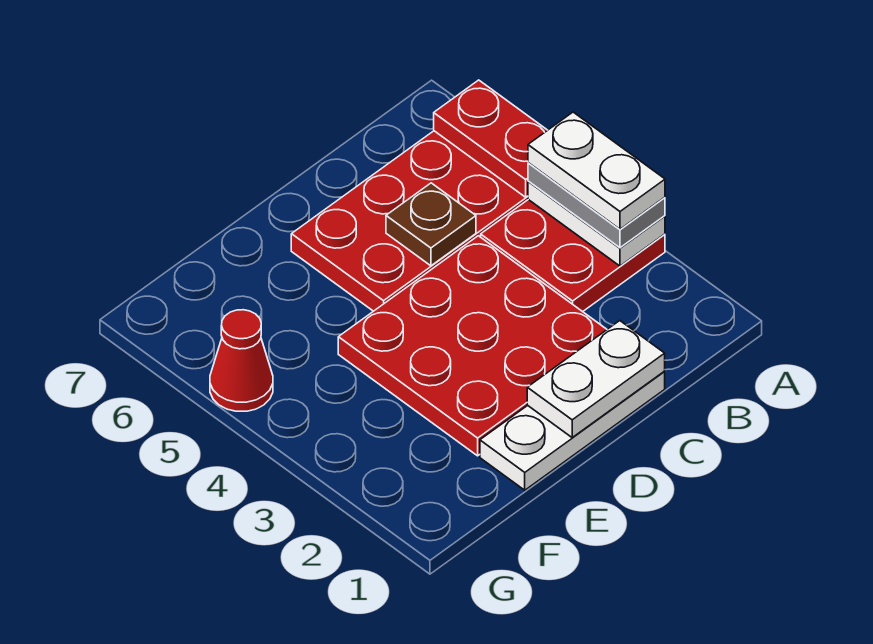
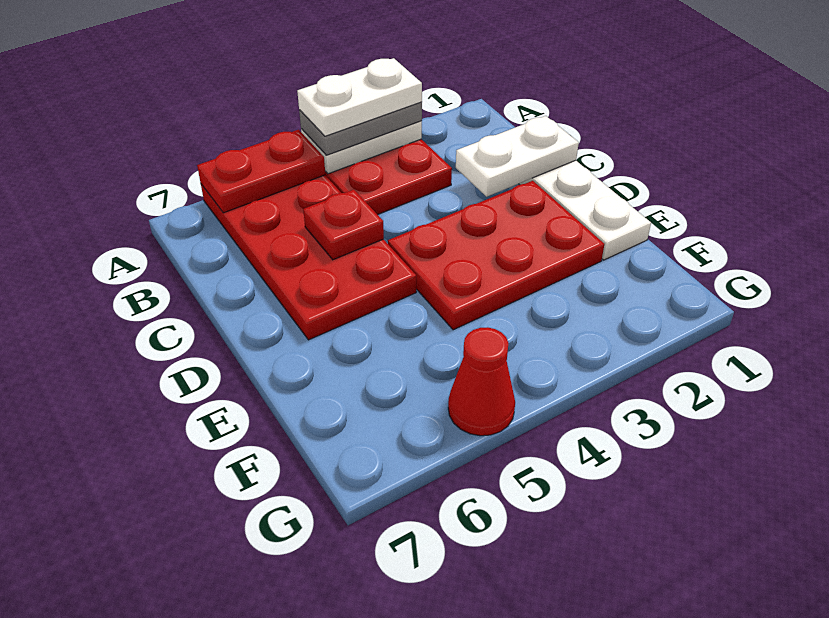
white plate C1:D1 level 2 -> white plate C1:C2 level 2
red plate C2:E4 level 1 -> red plate D2:E4 level 1
brown plate C5 level 2 -> red plate C5 level 2

